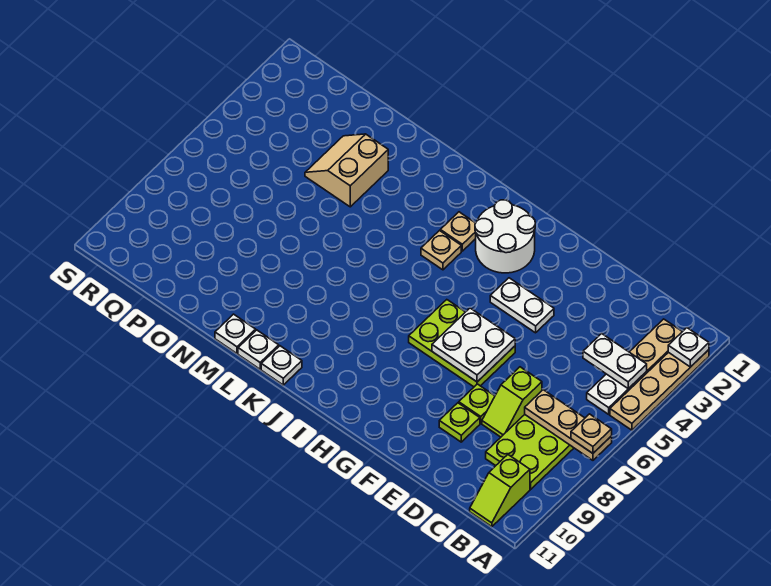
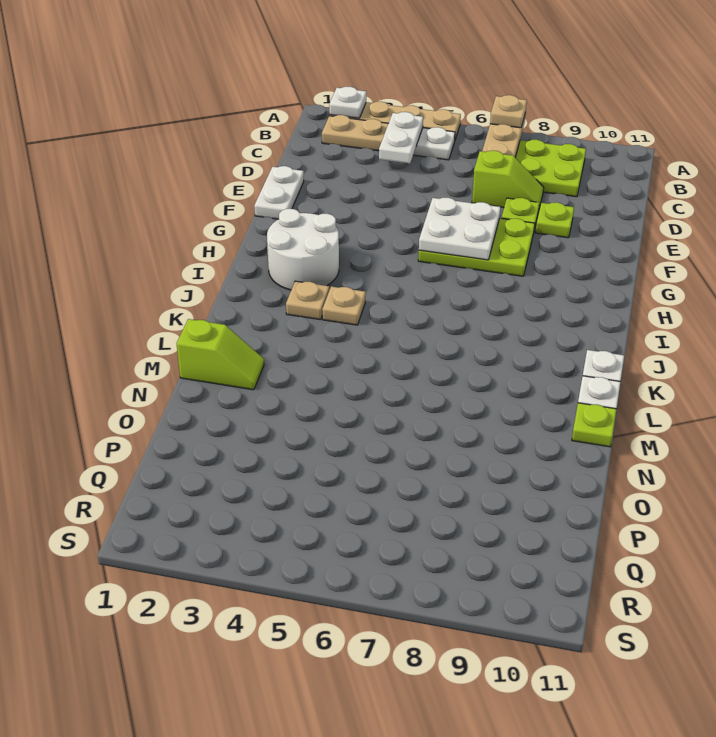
lime slope B10:B11 level 1 top 10 -> lime slope M1:M2 level 1 top 1
white plate F4:G4 level 1 -> white plate E1:F1 level 1
lime plate F6:H7 level 1 -> lime plate F6:G8 level 1
white plate M11 level 1 -> lime plate M11 level 1
tan slope N3:O4 level 1 top N -> none

